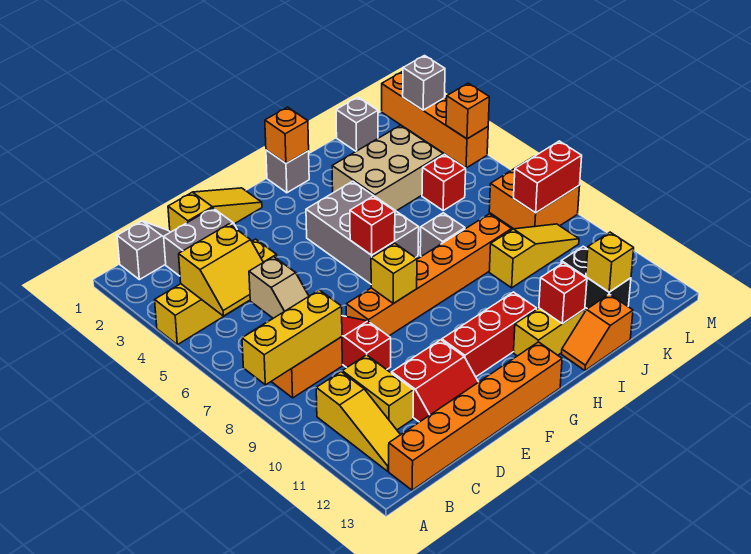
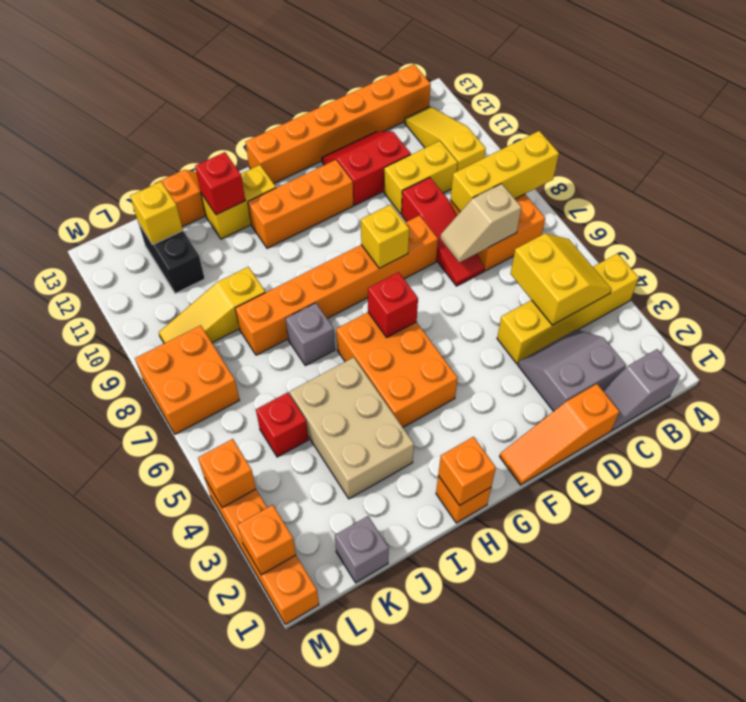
yellow slope B4:C5 level 2 top 4 -> yellow slope B4:C5 level 2 top C
tan slope C6:C7 level 2 top 6 -> tan slope C7:D7 level 2 top C
yellow brick C10:C11 level 1 -> yellow brick C10:D10 level 1
yellow slope D1:F1 level 1 top D -> orange slope D1:F1 level 1 top D
red brick F11:H11 level 1 -> orange brick F11:H11 level 1
grey brick G4:H6 level 1 -> orange brick G4:H6 level 1
grey brick H1 level 1 -> orange brick H1 level 1
tan brick I3:K4 level 1 -> tan brick I3:J5 level 1
red brick L8:M8 level 2 -> none
grey brick M2 level 2 -> orange brick M2 level 2

